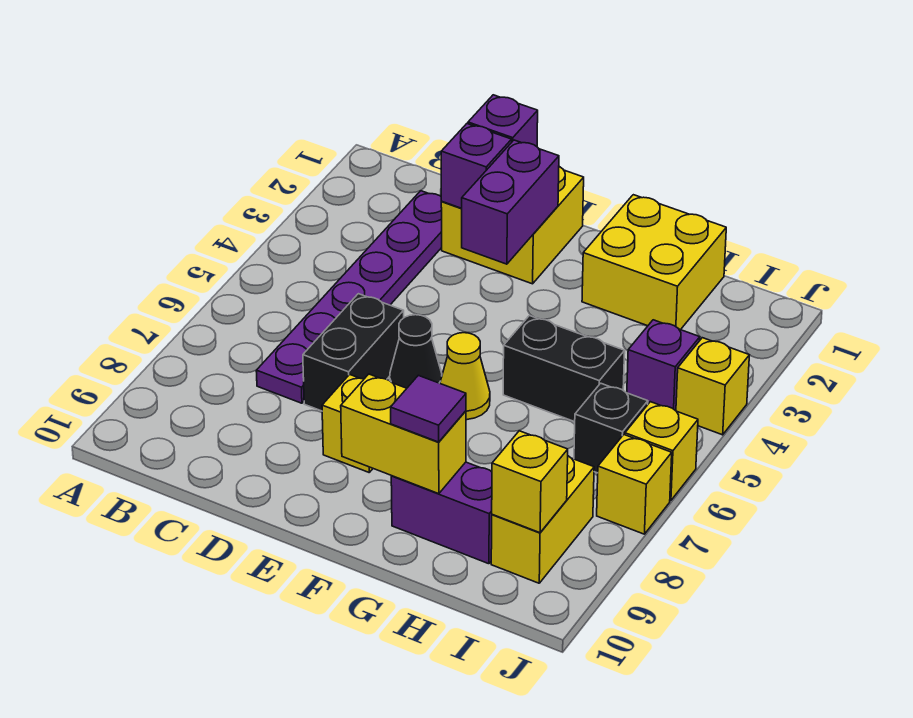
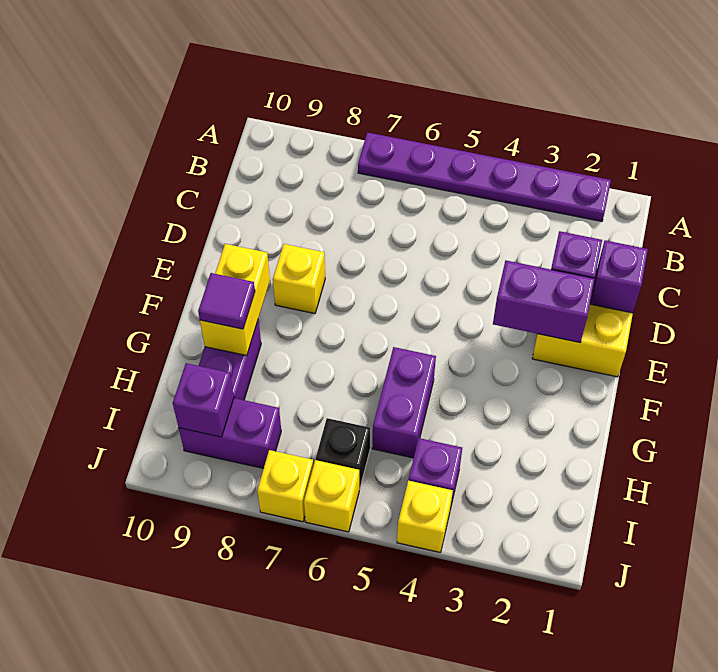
purple plate C2:C7 level 1 -> purple plate A2:A7 level 1
black brick D6:D7 level 1 -> none
black cone E6 level 1 -> none
yellow cone F6 level 1 -> none
yellow brick G1:H2 level 1 -> none
black brick G5:H5 level 1 -> purple brick G5:H5 level 1
yellow brick I8:I9 level 1 -> purple brick I8:I9 level 1
yellow brick I9 level 2 -> purple brick I9 level 2

